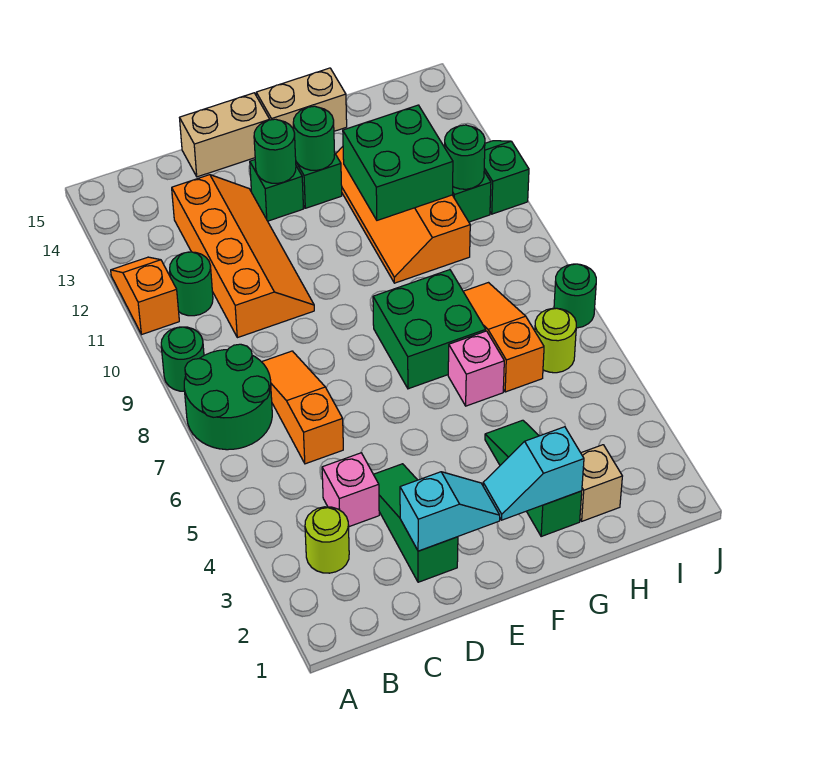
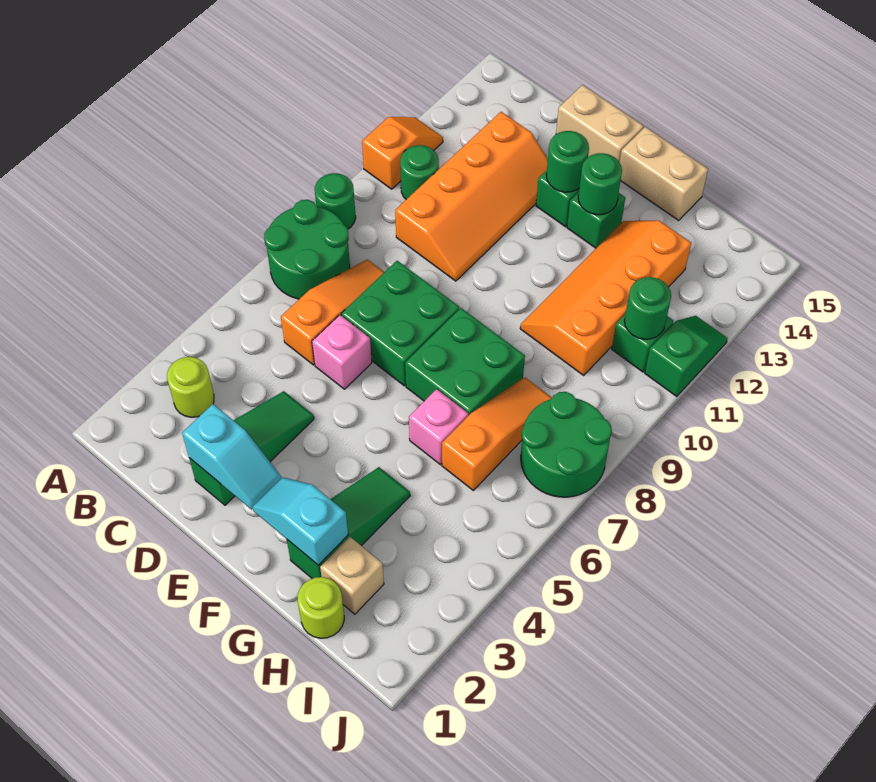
pink brick C4 level 1 -> pink brick D6 level 1
green brick G11:H12 level 2 -> green brick D7:E8 level 1
lime round brick I6 level 1 -> lime round brick H1 level 1
green round brick J7 level 1 -> green round brick I7:J8 level 1

